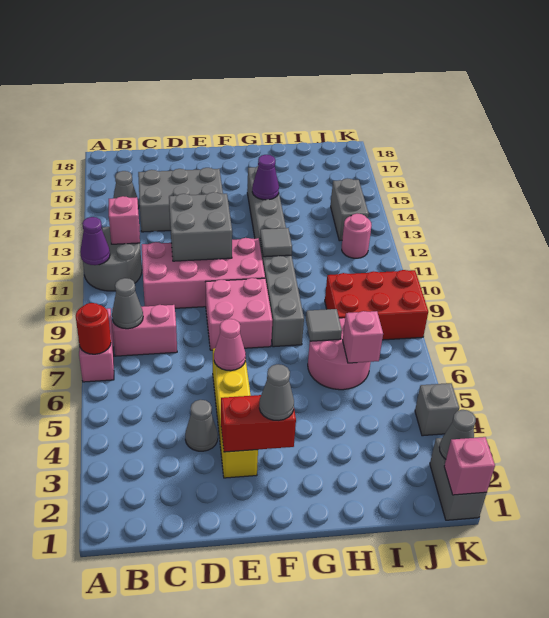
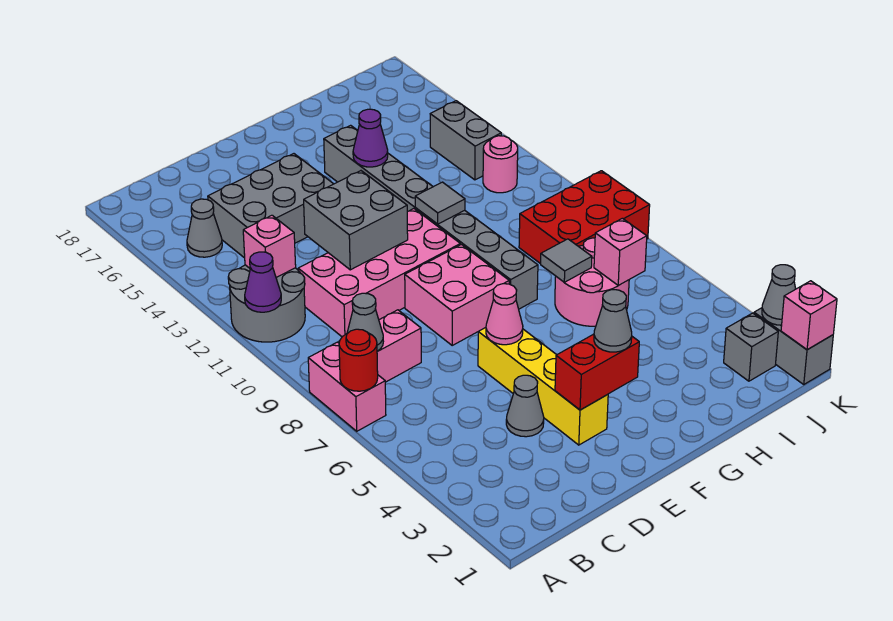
grey brick K4 level 1 -> grey brick J2 level 1

